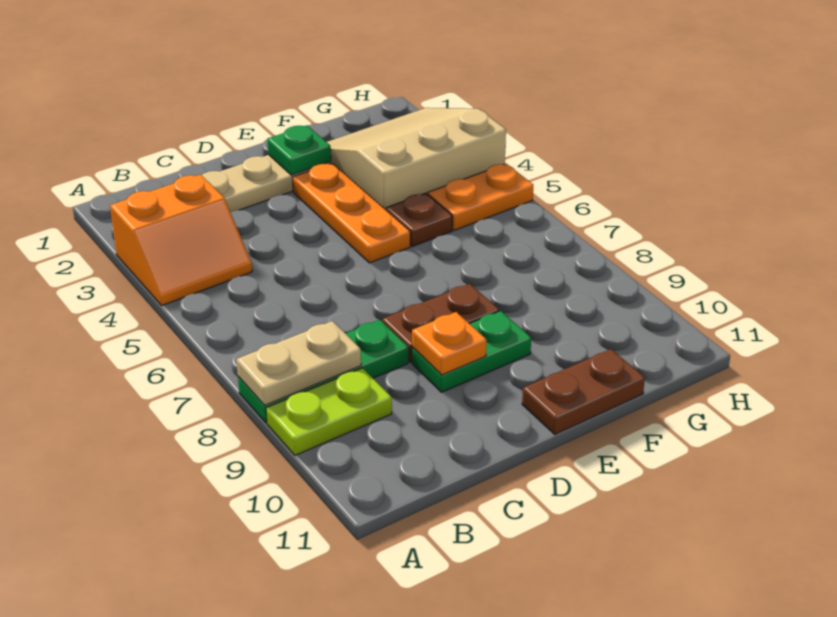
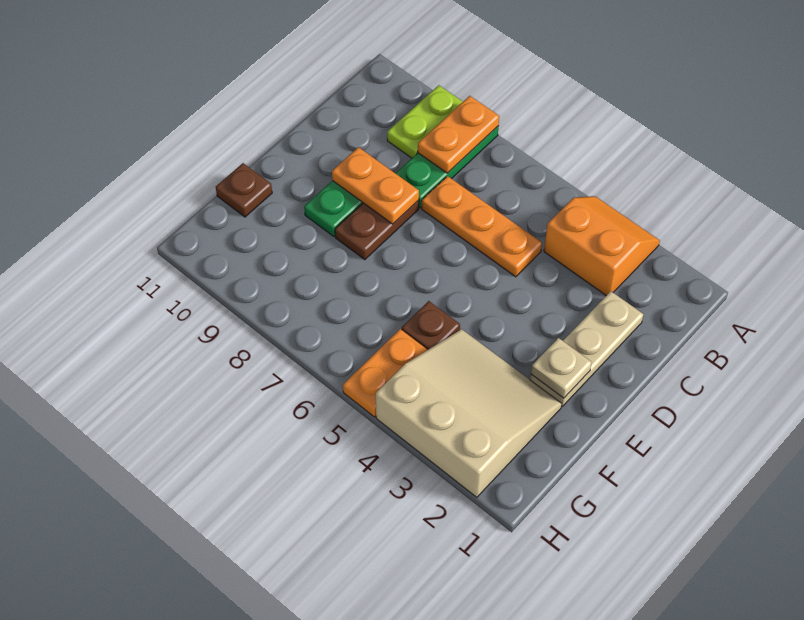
orange slope A3:B4 level 1 top 3 -> orange slope A3:B4 level 1 top B
tan plate A8:B8 level 2 -> orange plate A8:B8 level 2
orange plate D9 level 2 -> orange plate D8:D9 level 2
green plate E2 level 2 -> tan plate E2 level 2
orange plate E3:E5 level 1 -> orange plate C5:C7 level 1
brown plate E11:F11 level 1 -> brown plate F11 level 1
tan slope F2:H4 level 1 top 4 -> tan slope F2:H4 level 1 top H

